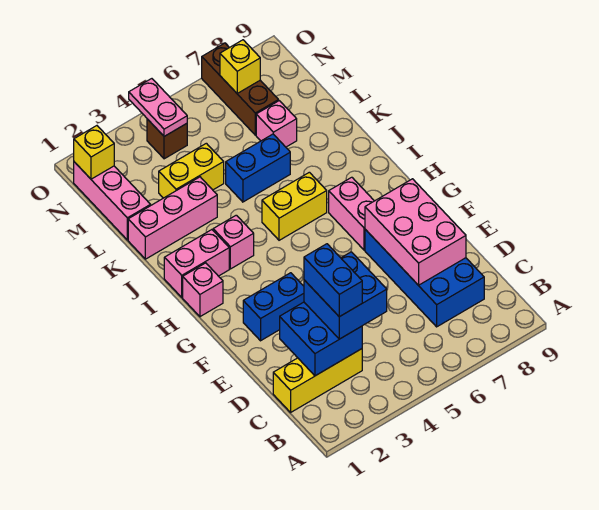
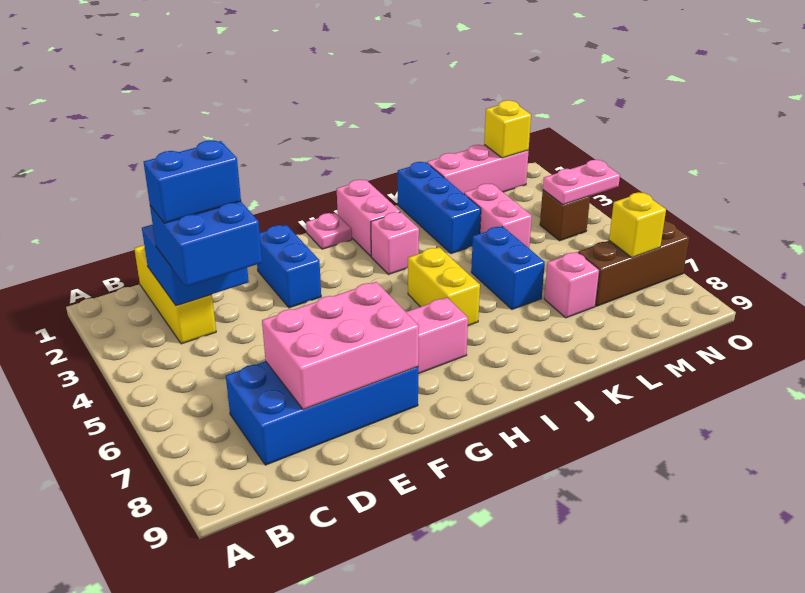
pink brick H1 level 1 -> pink plate H1 level 1
pink brick K1:K3 level 1 -> blue brick K1:K3 level 1
yellow brick L3:L4 level 1 -> pink brick L3:L4 level 1

